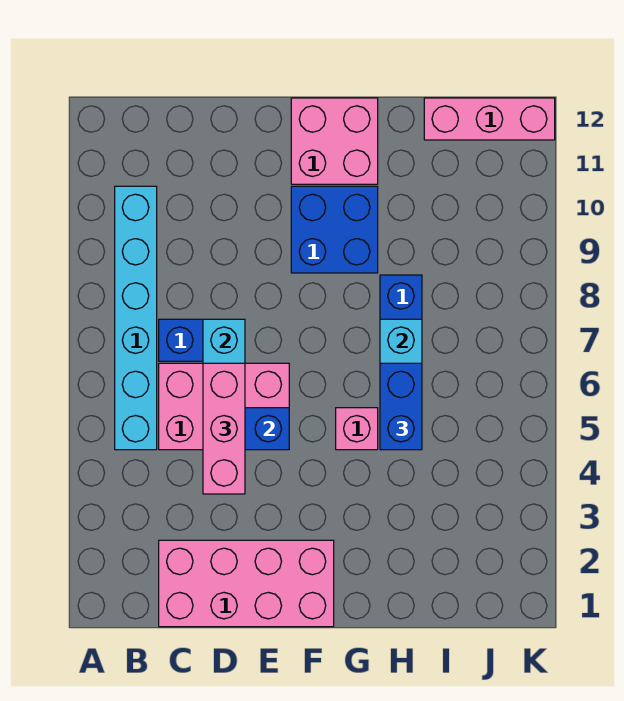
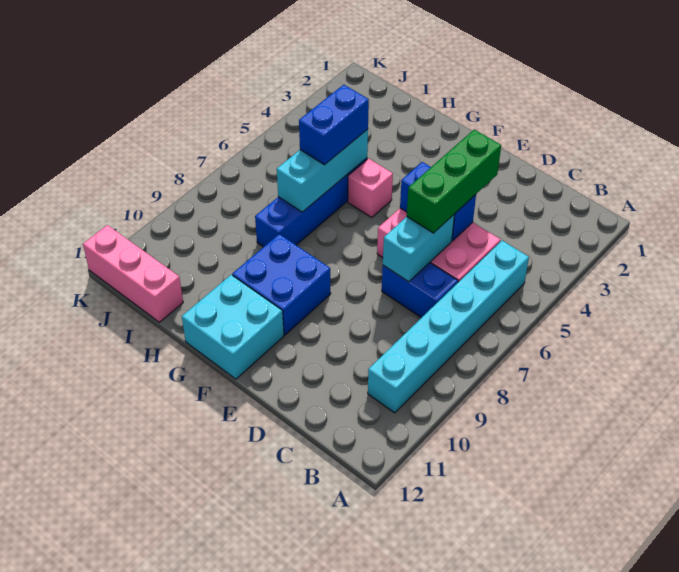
pink brick C1:F2 level 1 -> none
pink brick D4:D6 level 3 -> green brick D4:D6 level 3
pink brick F11:G12 level 1 -> cyan brick F11:G12 level 1

